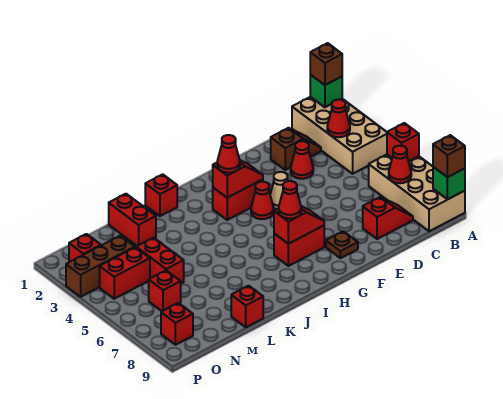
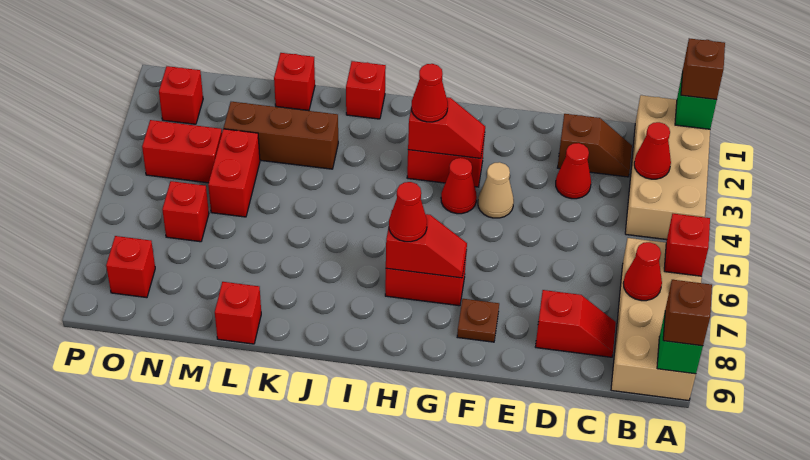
red brick L1:L2 level 1 -> red brick L1 level 1
brown brick N3:P3 level 1 -> brown brick K3:M3 level 1

